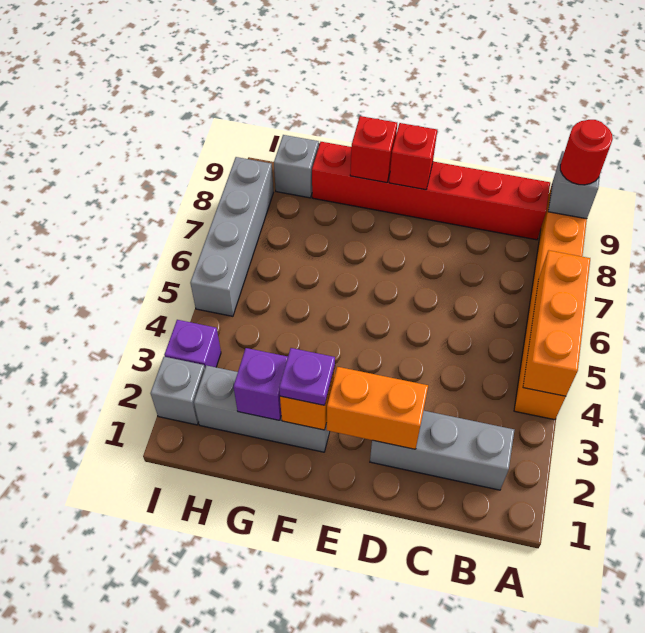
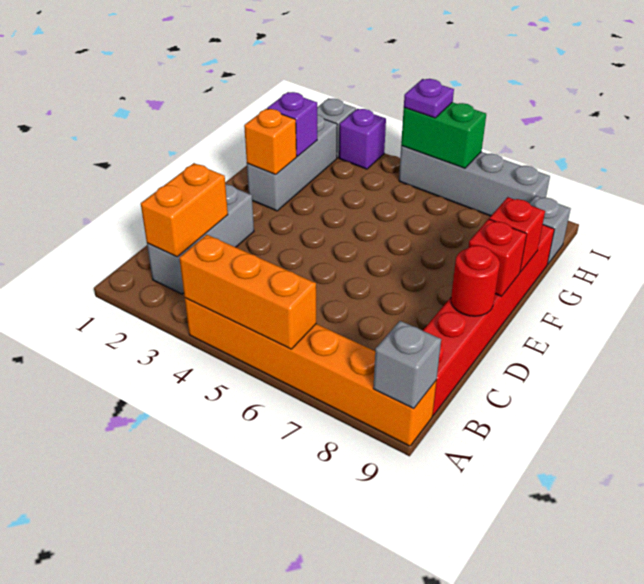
red round brick A9 level 3 -> red round brick D9 level 2
orange brick D2:E2 level 2 -> orange brick B2:C2 level 2
purple plate F2 level 3 -> purple plate I5 level 3
none -> green brick I5:I6 level 2

